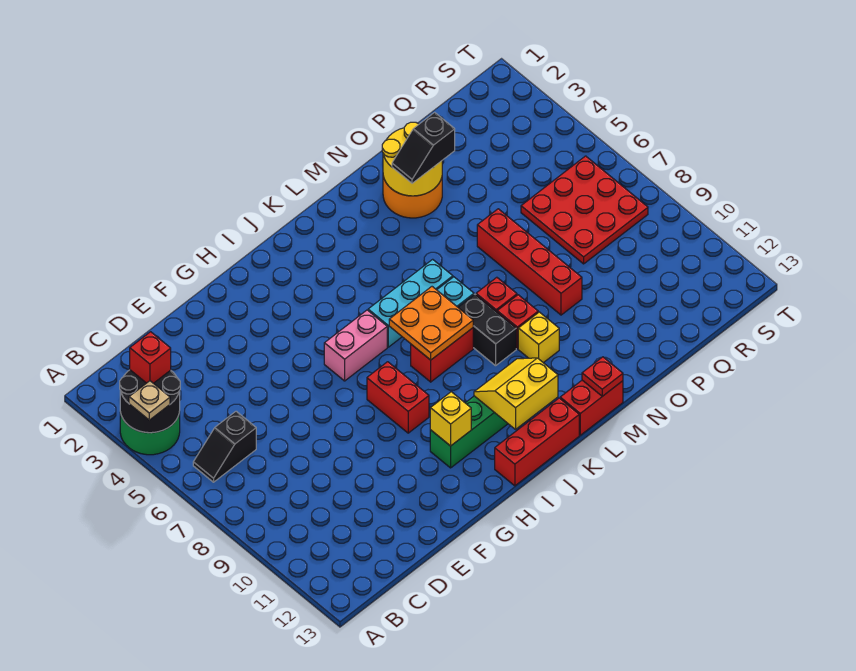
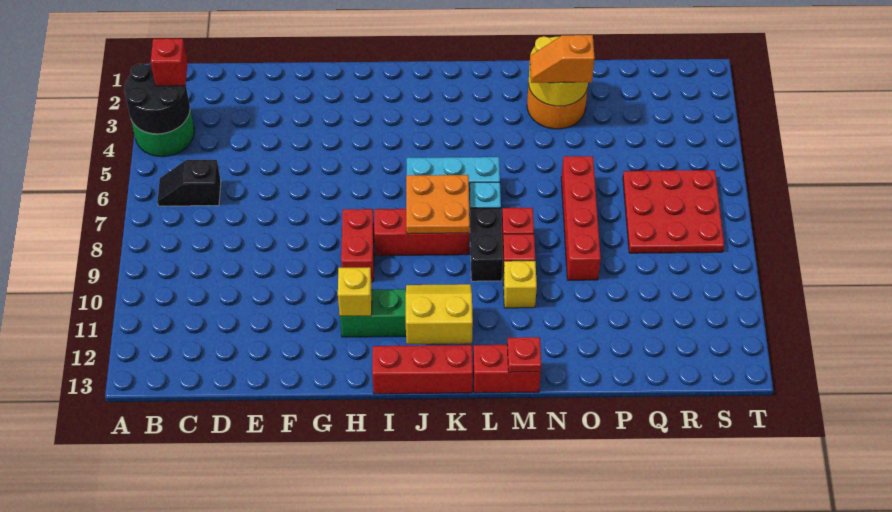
tan plate A4 level 3 -> none
pink brick H6:I6 level 1 -> none
red brick J8:K8 level 1 -> red brick I8:K8 level 1
black slope N3:O3 level 3 top O -> orange slope N3:O3 level 3 top O

